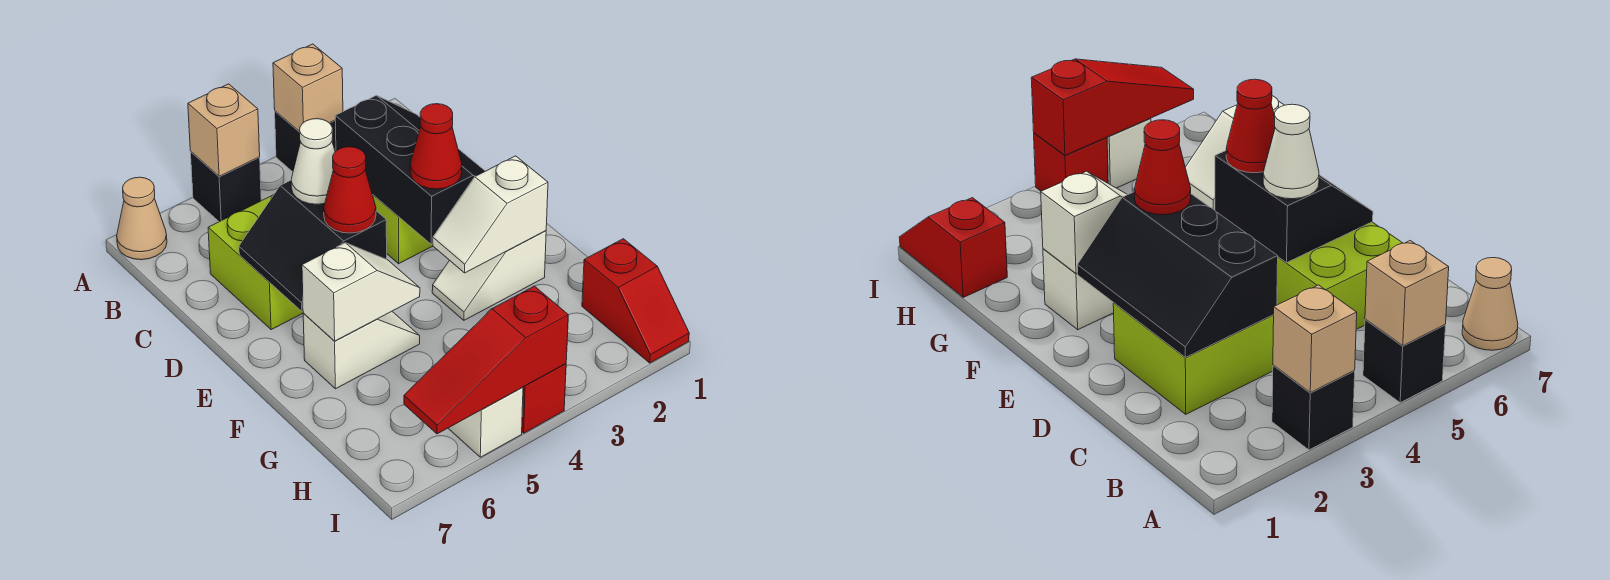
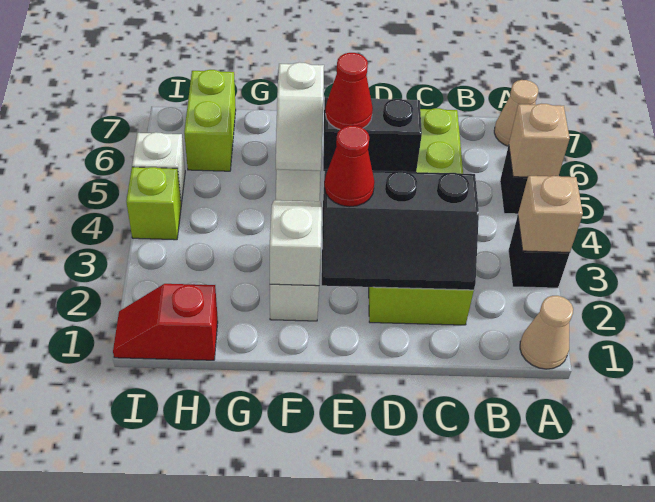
none -> tan cone A1 level 1
white cone D5 level 3 -> none
none -> lime brick H6:H7 level 1
red brick I4 level 1 -> lime brick I4 level 1
red slope I4:I6 level 2 top 4 -> none

